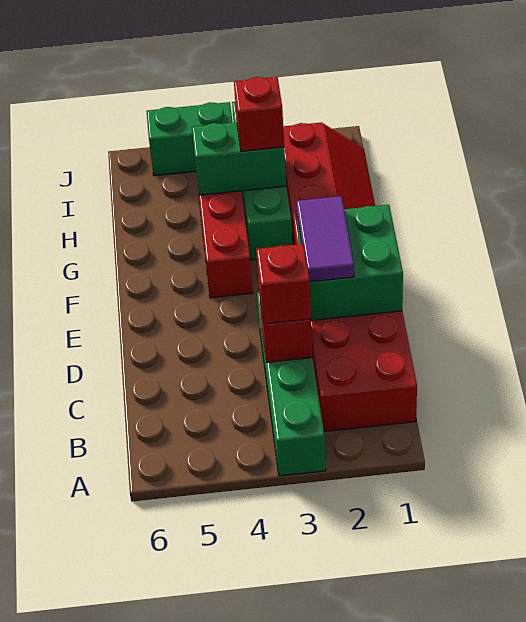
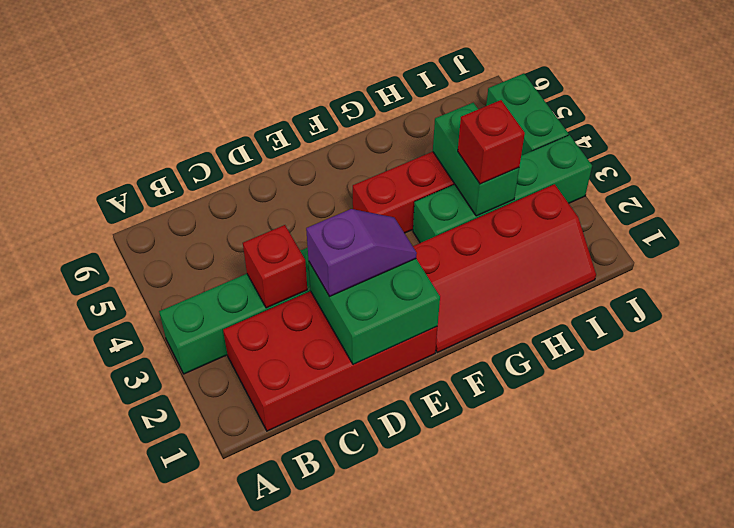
red brick C3 level 3 -> none
purple tile D2:E2 level 3 -> purple slope D2:E2 level 3 top D

